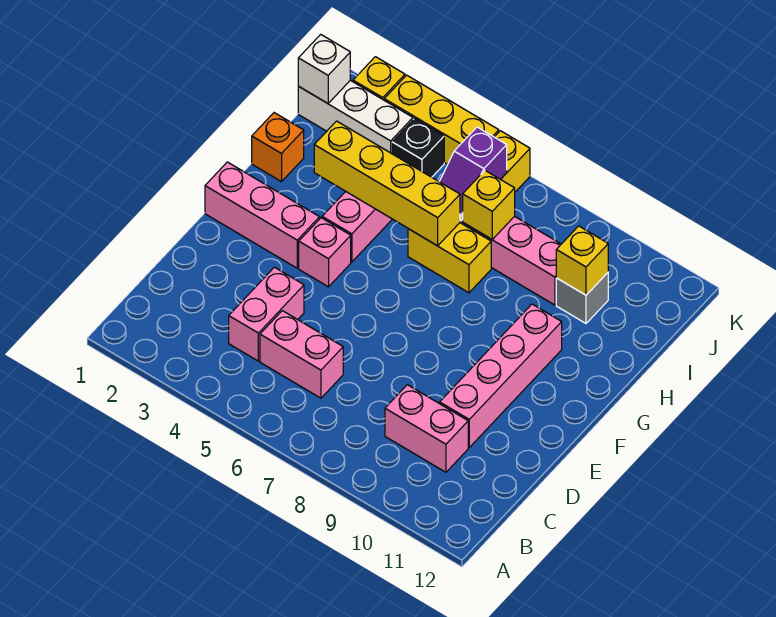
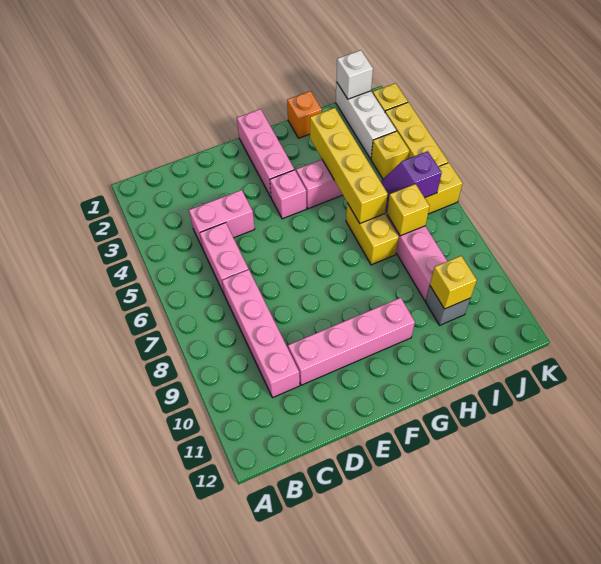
pink brick C9:C10 level 1 -> pink brick C7:C10 level 1
black brick J4 level 1 -> yellow brick J4 level 1

